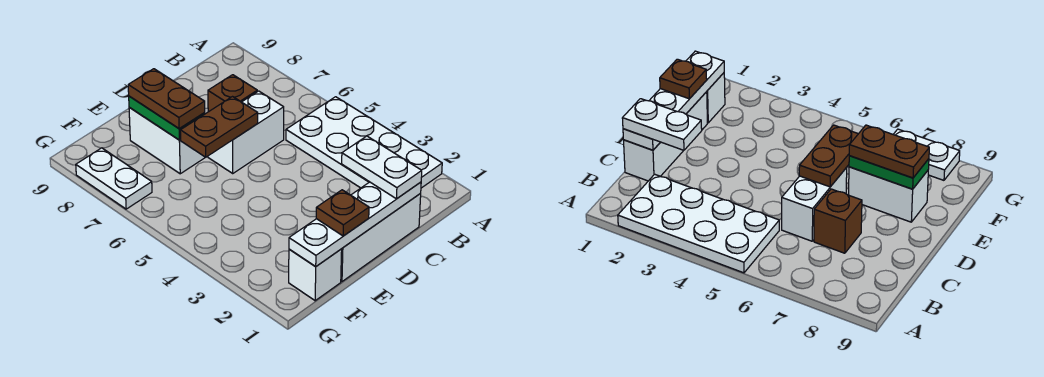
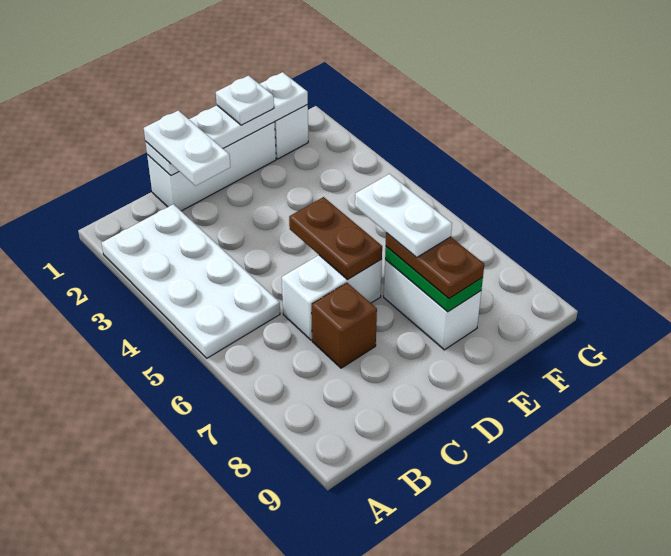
brown plate D6:E6 level 2 -> brown plate D5:D6 level 2
brown plate E1 level 3 -> white plate E1 level 3
white plate G7:G8 level 1 -> white plate E6:E7 level 4

